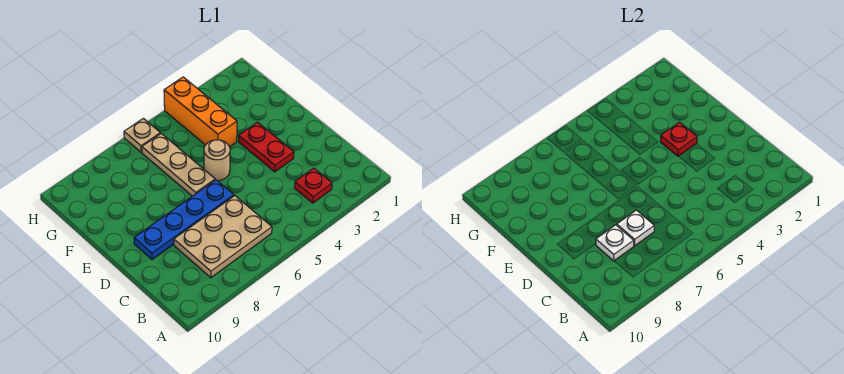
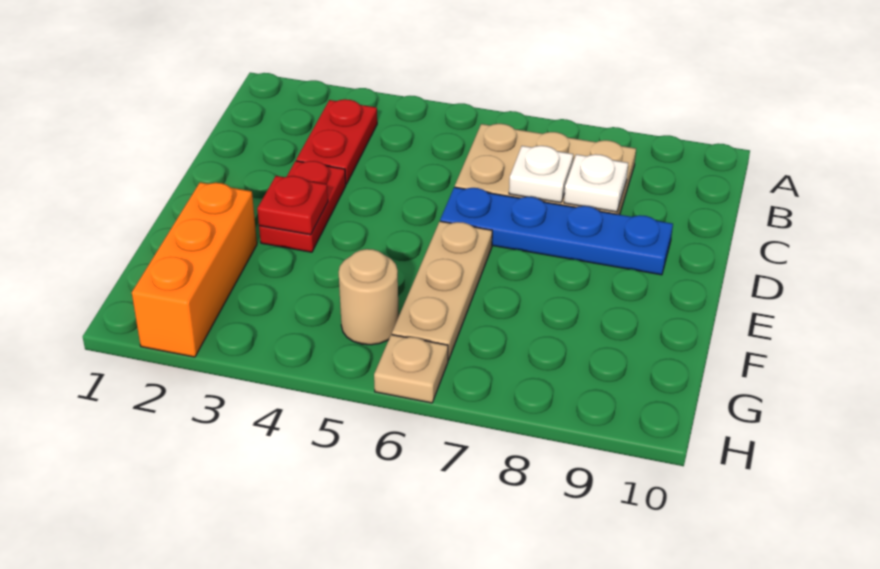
red plate B3 level 1 -> red plate B3:C3 level 1
tan round brick E5 level 1 -> tan round brick G5 level 1
orange brick F4:H4 level 1 -> orange brick F2:H2 level 1

